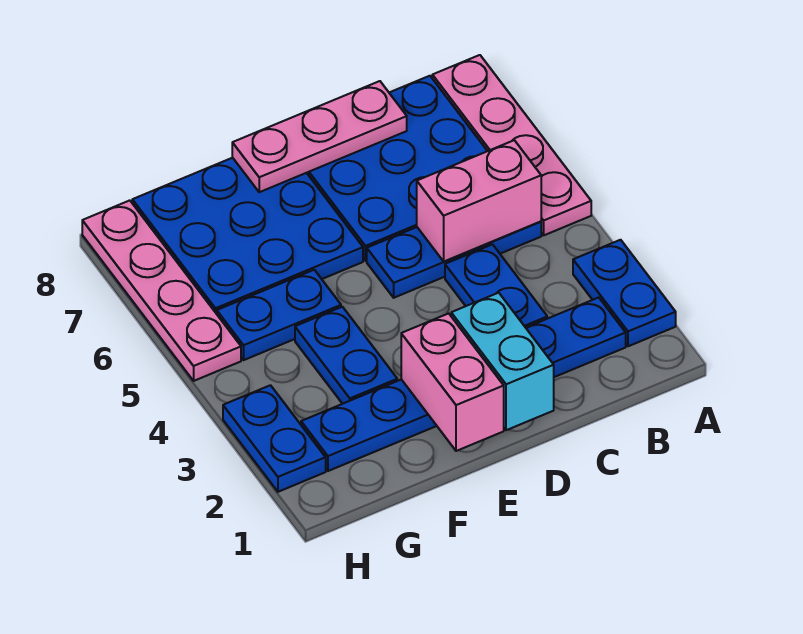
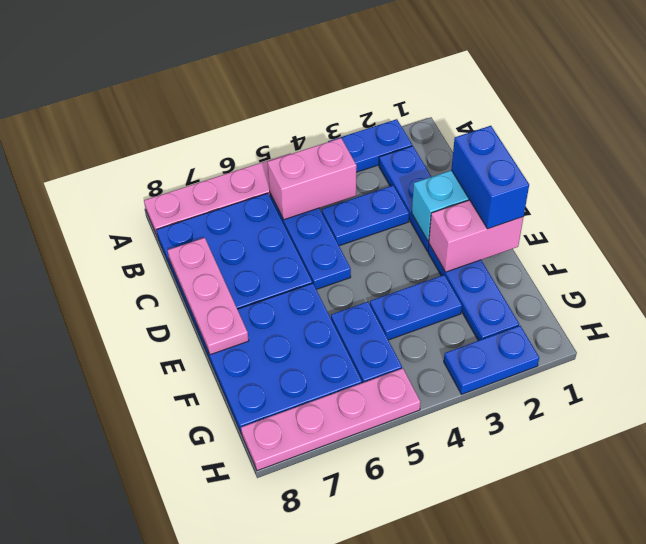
pink brick B5:C5 level 2 -> pink brick B4:B5 level 2
none -> blue brick D1:E1 level 3

